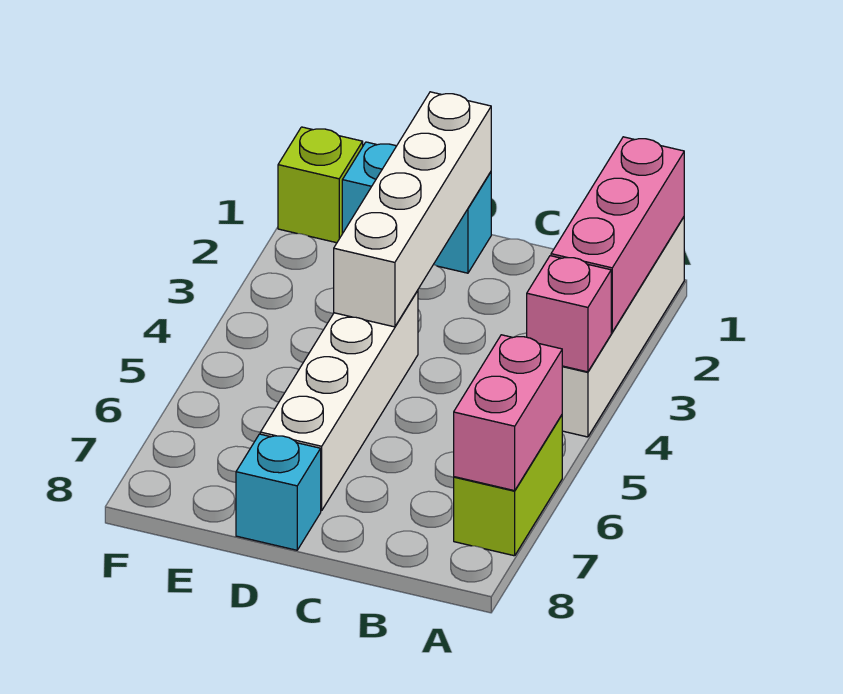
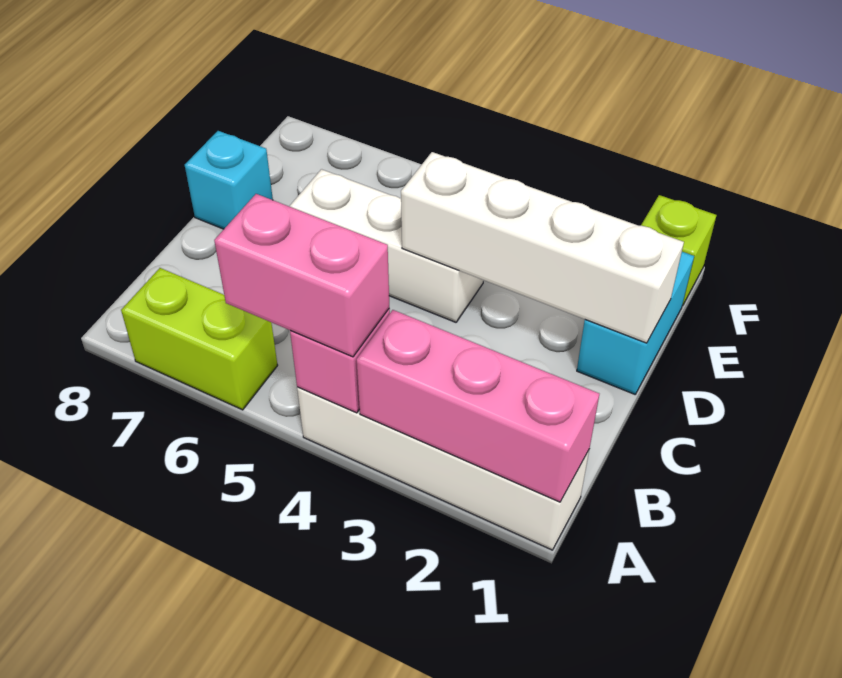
pink brick A6:A7 level 2 -> pink brick A4:A5 level 3
white brick D4:D7 level 1 -> white brick D4:D6 level 1

